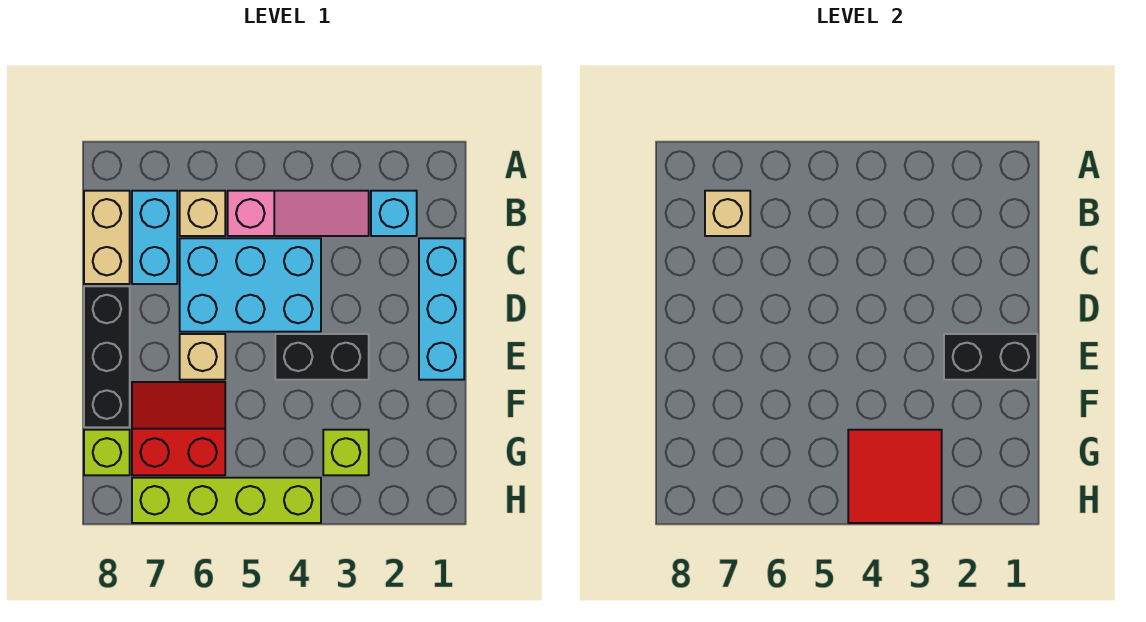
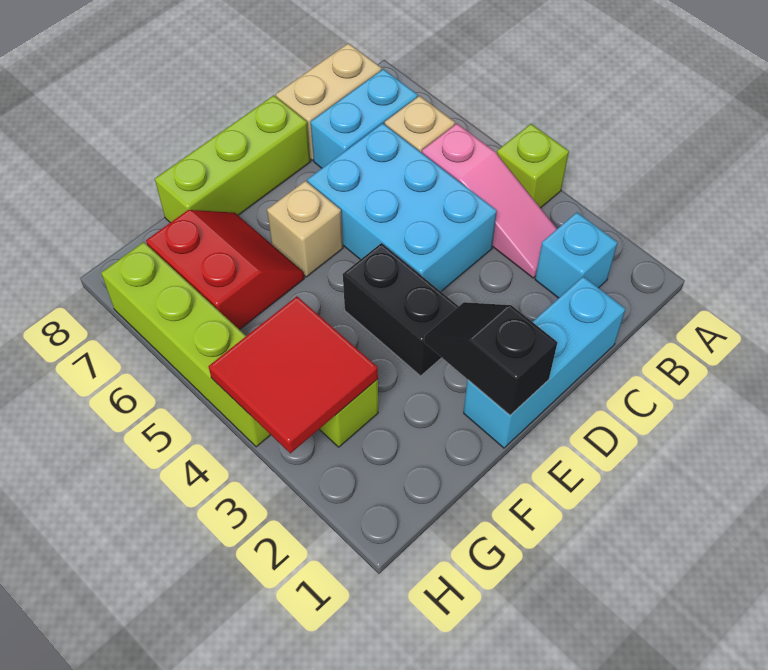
tan brick B7 level 2 -> none
black brick D8:F8 level 1 -> lime brick D8:F8 level 1
black brick E1:E2 level 2 -> black slope E1:E2 level 2 top 1
lime brick G8 level 1 -> lime brick A4 level 1

